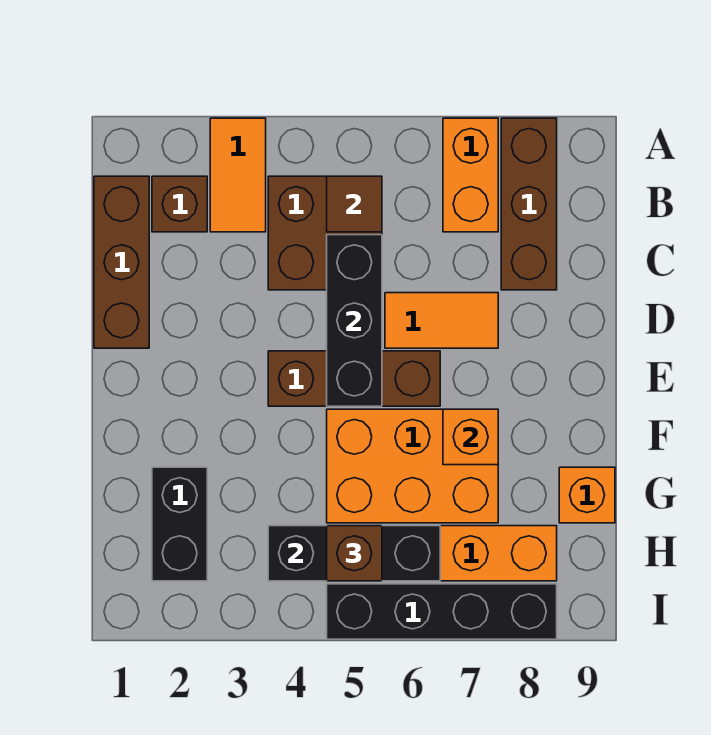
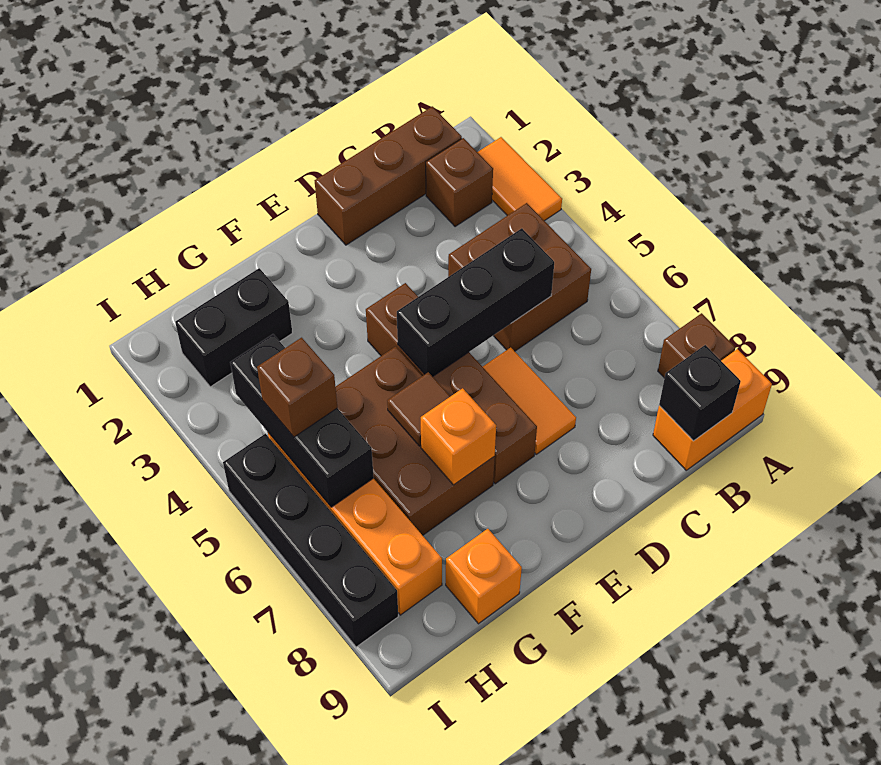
orange tile A3:B3 level 1 -> orange tile A2:A3 level 1
orange brick A7:B7 level 1 -> orange brick A9:B9 level 1
brown brick A8:C8 level 1 -> brown brick A8 level 1
brown tile B5 level 2 -> brown tile F6 level 2
none -> black brick B9 level 2
brown brick E4:E6 level 1 -> brown brick E4:E7 level 1
orange brick F5:G7 level 1 -> brown brick F5:G7 level 1

